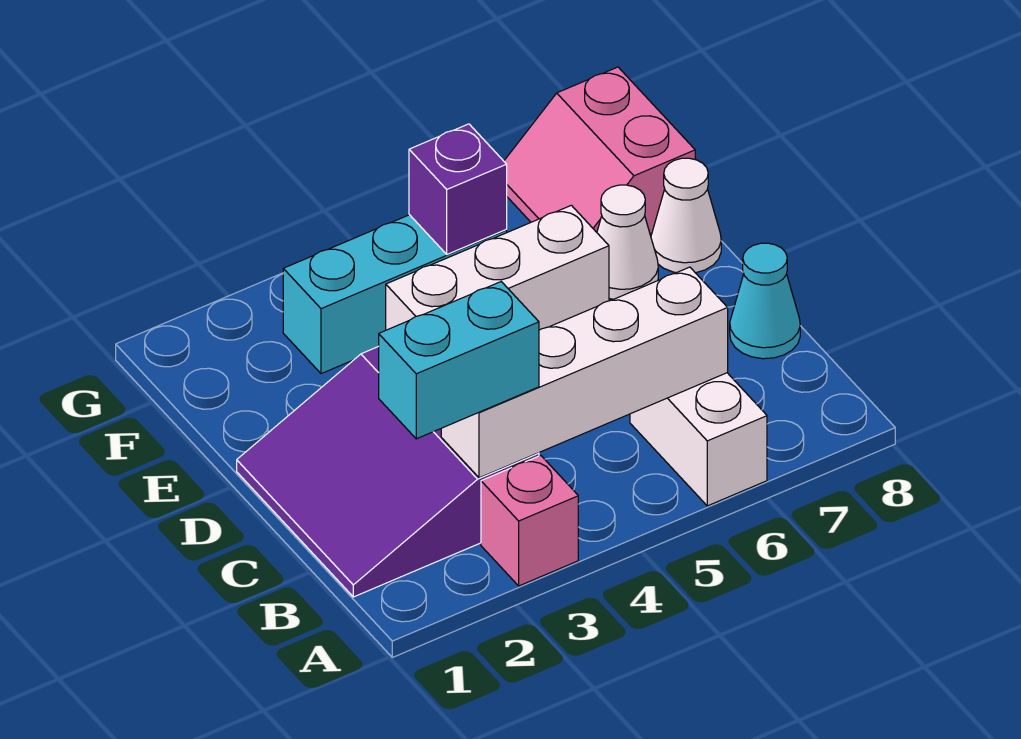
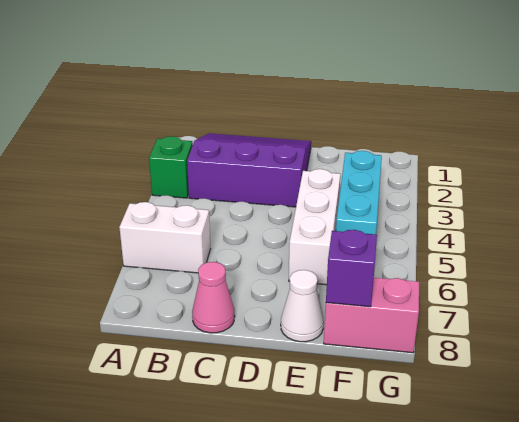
pink brick A3 level 1 -> green brick A3 level 1
cyan brick B2:B3 level 3 -> none
white brick B3:B6 level 2 -> none
cyan cone C8 level 1 -> pink cone C8 level 1
white cone E7 level 1 -> none
purple brick F5 level 2 -> purple brick F8 level 2

